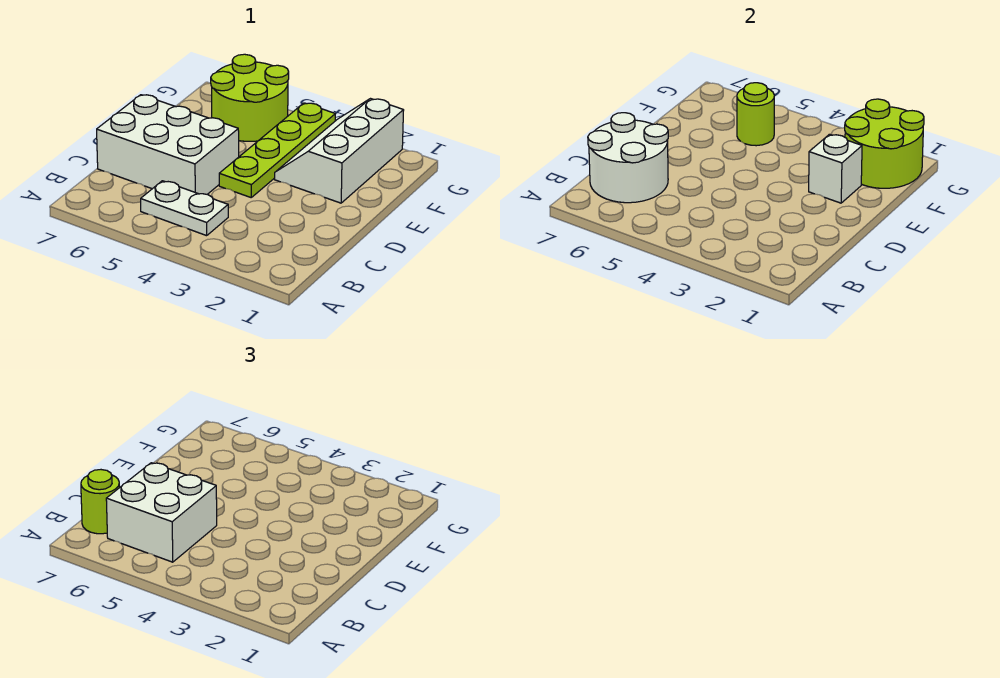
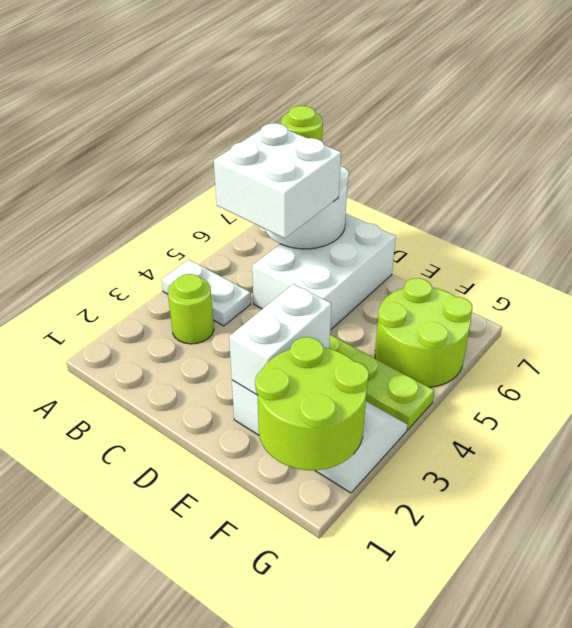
white plate B4:B5 level 1 -> white plate A4:B4 level 1
white brick E2 level 2 -> white brick E2:E3 level 2
lime round brick F5 level 2 -> lime round brick B3 level 1

